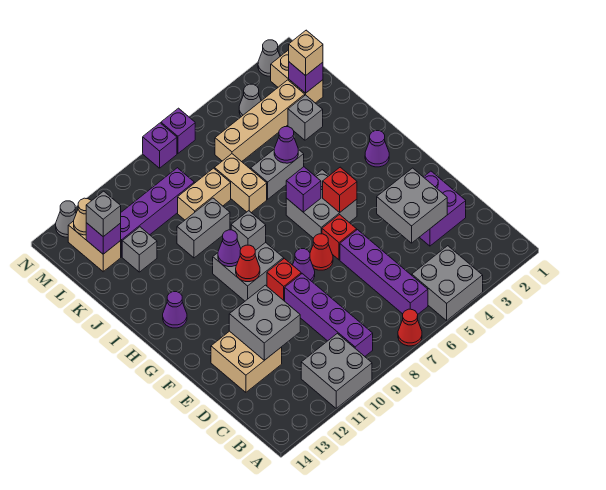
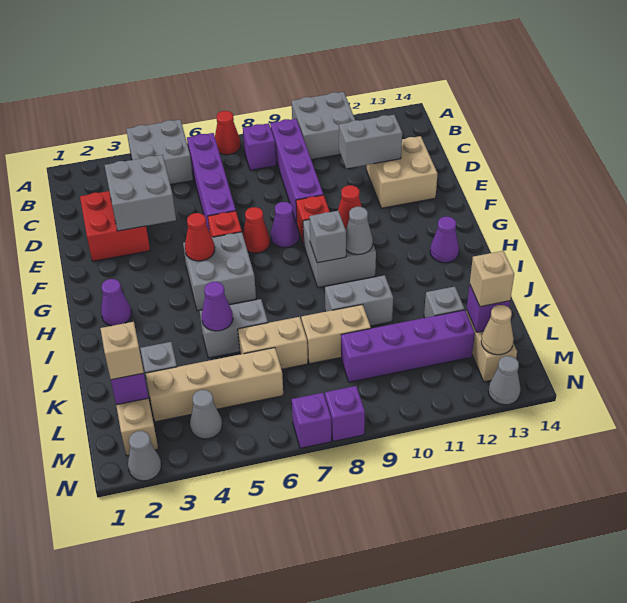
purple brick D2:E3 level 1 -> red brick D2:E3 level 1
grey brick D11:E12 level 2 -> grey brick D11:D12 level 2
red brick G5 level 2 -> red cone G5 level 2
purple brick H6 level 2 -> purple brick B8 level 1
purple cone H10 level 2 -> grey cone H10 level 2
tan brick J7:K7 level 1 -> tan brick K6:K7 level 1
grey brick L13 level 3 -> tan brick L13 level 3

